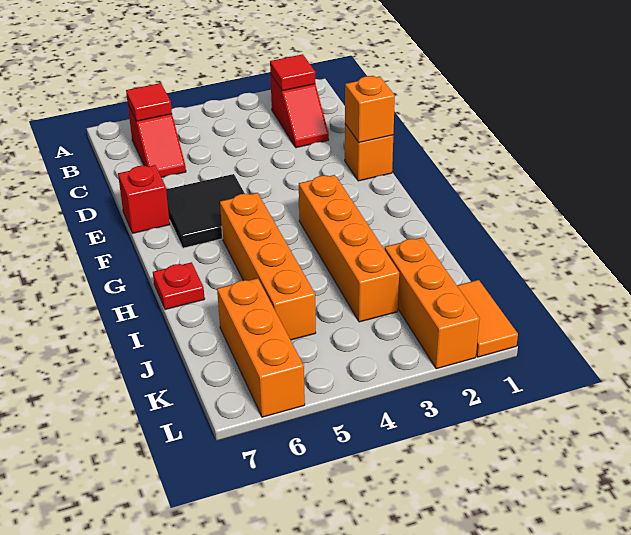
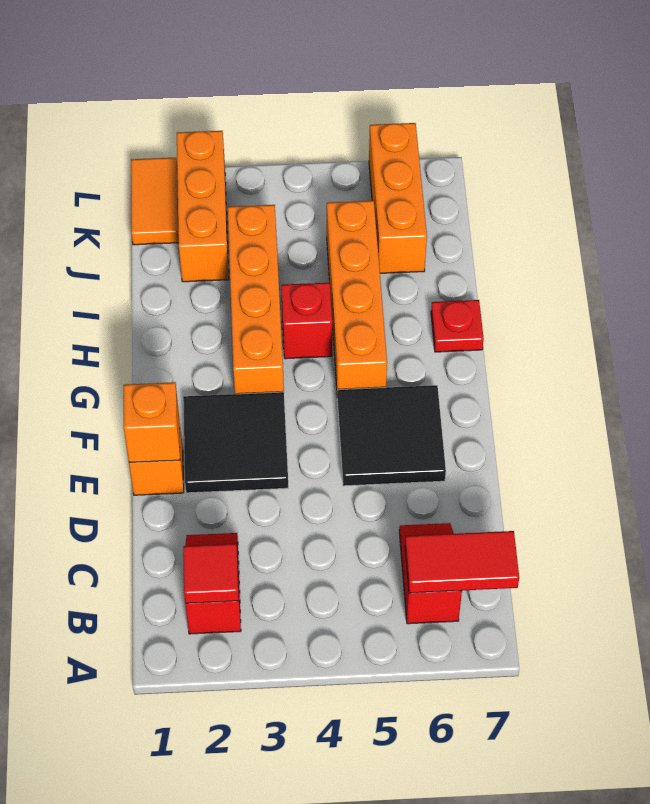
red tile B6 level 2 -> red tile B6:B7 level 2
none -> black tile E2:F3 level 1
red brick E7 level 1 -> red brick H4 level 1

